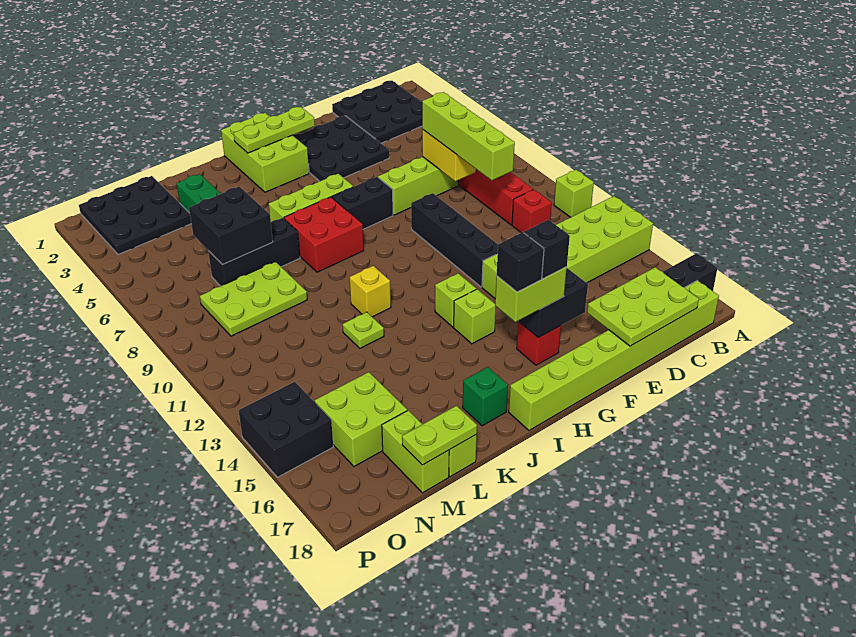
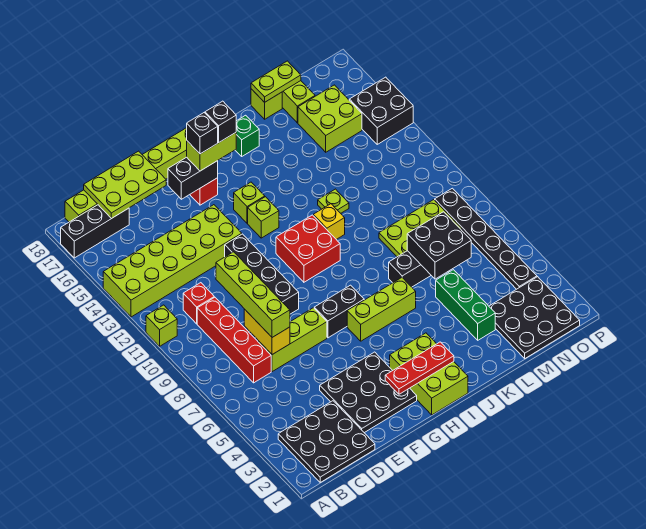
lime plate G2:I2 level 2 -> red plate G2:I2 level 2
red brick I7:J8 level 1 -> red brick H10:I11 level 1
none -> black plate O4:O9 level 1

